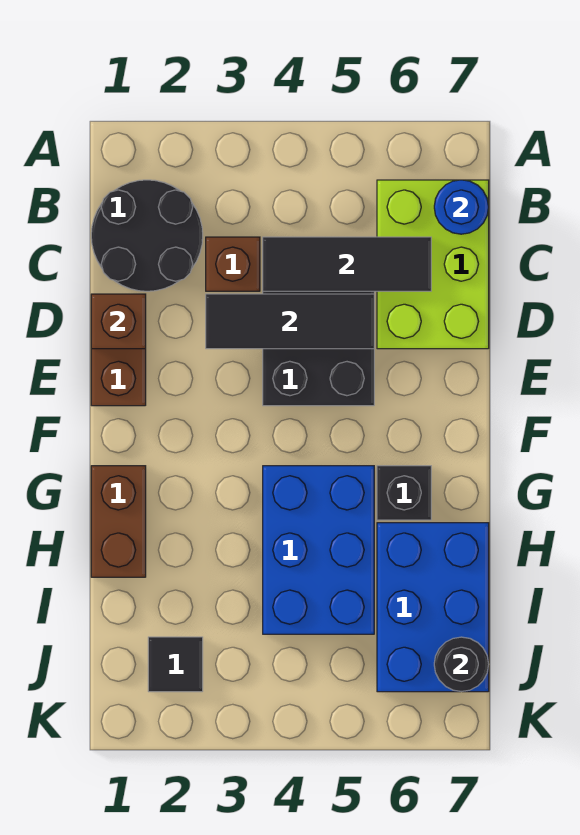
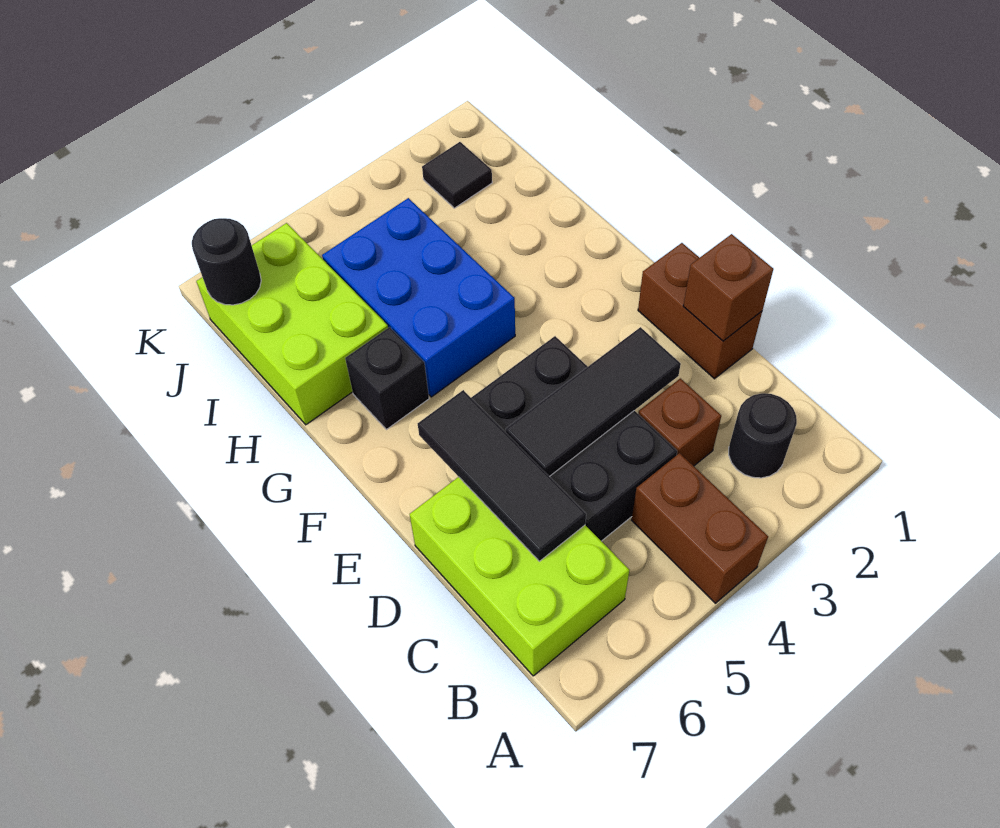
black round brick B1:C2 level 1 -> black round brick B2 level 1
blue round brick B7 level 2 -> none
black tile C4:C6 level 2 -> black tile C6:E6 level 2
brown brick G1:H1 level 1 -> brown brick A4:B4 level 1
blue brick H6:J7 level 1 -> lime brick H6:J7 level 1

